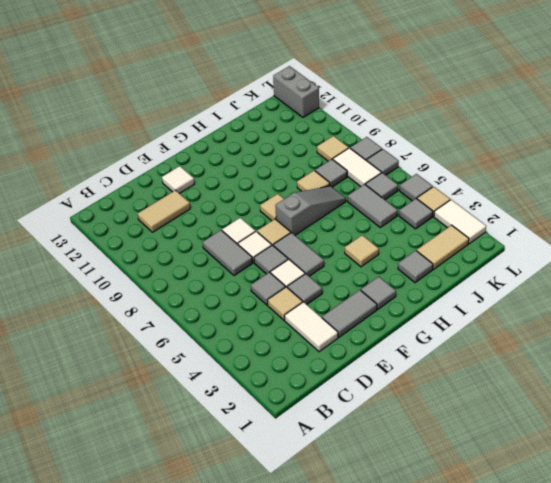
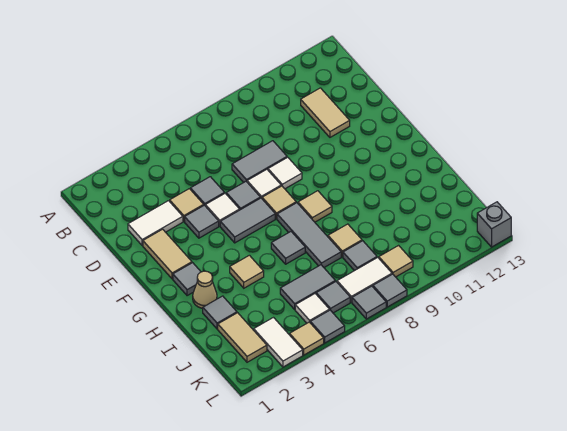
grey tile E2:F2 level 1 -> tan tile E2:F2 level 1
white tile E12 level 1 -> white tile K5 level 1
grey slope G7:I7 level 1 top G -> grey tile G7:I7 level 1
none -> tan cone H2 level 1
grey tile K4 level 1 -> grey tile H6 level 1
white tile L2:L3 level 1 -> white tile K3:L3 level 1
grey brick L12:L13 level 1 -> grey brick L13 level 1

